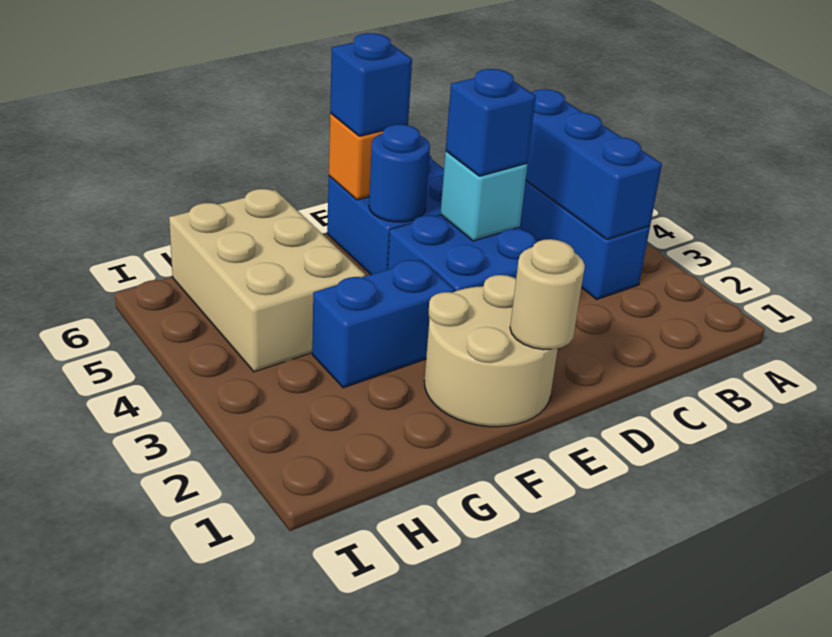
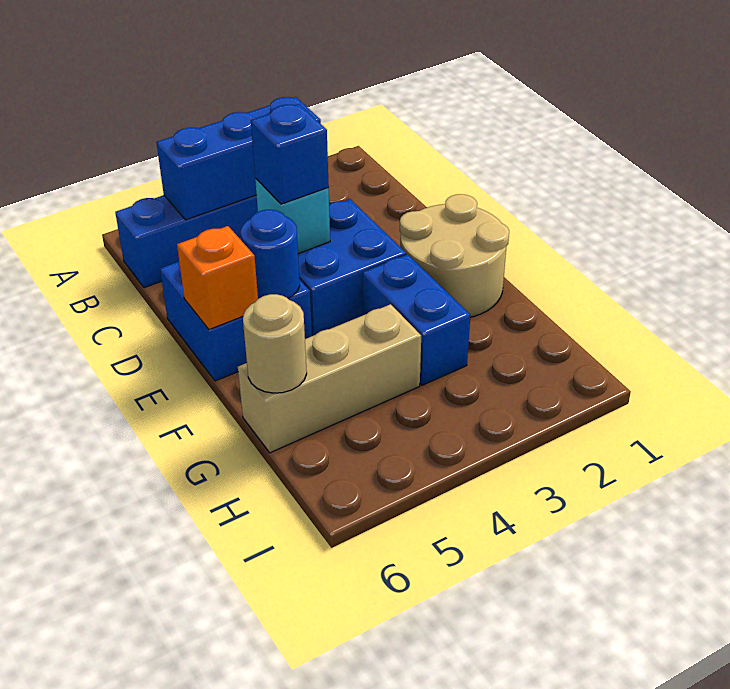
tan round brick E1 level 2 -> tan round brick G6 level 2
blue brick E6 level 3 -> none
tan brick G4:H6 level 1 -> tan brick G4:G6 level 1

